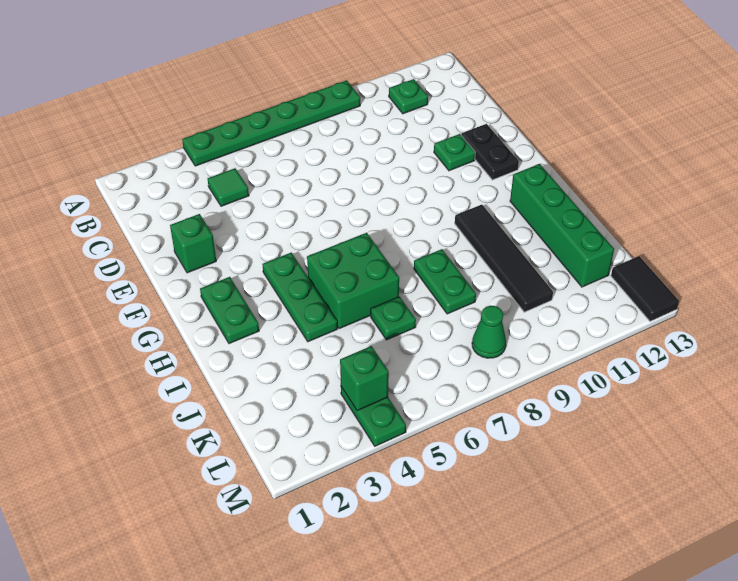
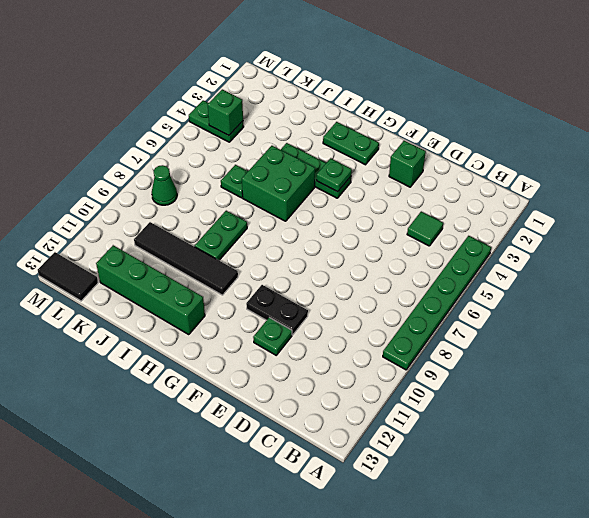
green plate B11 level 1 -> green plate G4 level 2
black plate E12:F12 level 1 -> black plate E10:F10 level 1
green plate I8:J8 level 1 -> green plate I8:I9 level 1

